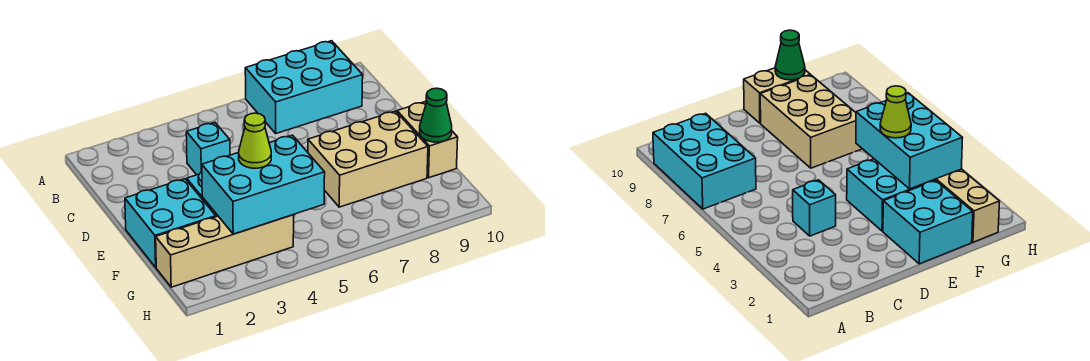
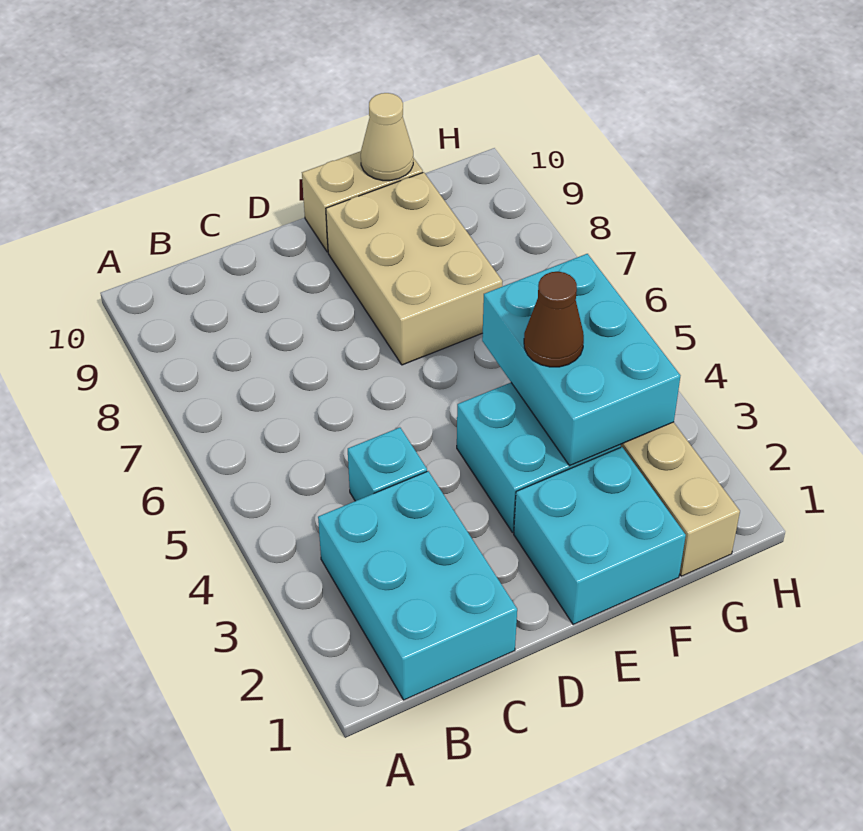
cyan brick A7:B9 level 1 -> cyan brick B1:C3 level 1
lime cone F4 level 3 -> brown cone F4 level 3
green cone F10 level 2 -> tan cone F10 level 2

